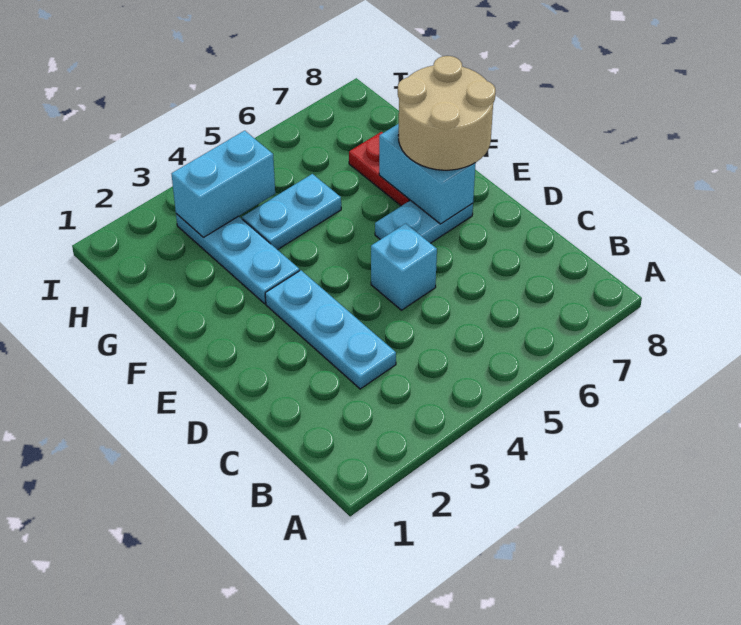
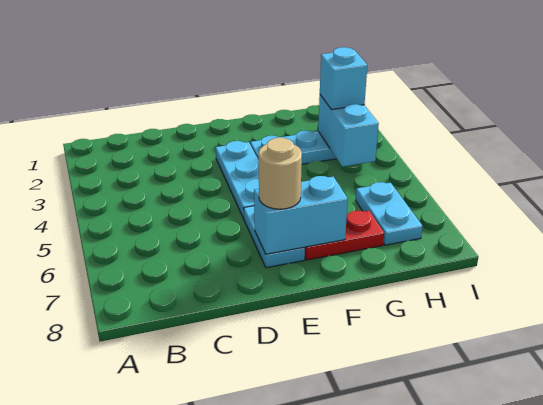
cyan plate C3:E3 level 1 -> cyan plate E3:E5 level 1
cyan brick D5 level 1 -> cyan brick H3 level 3
tan round brick E7:F8 level 3 -> tan round brick E7 level 3
cyan plate G4:G5 level 1 -> cyan plate H6:H7 level 1

